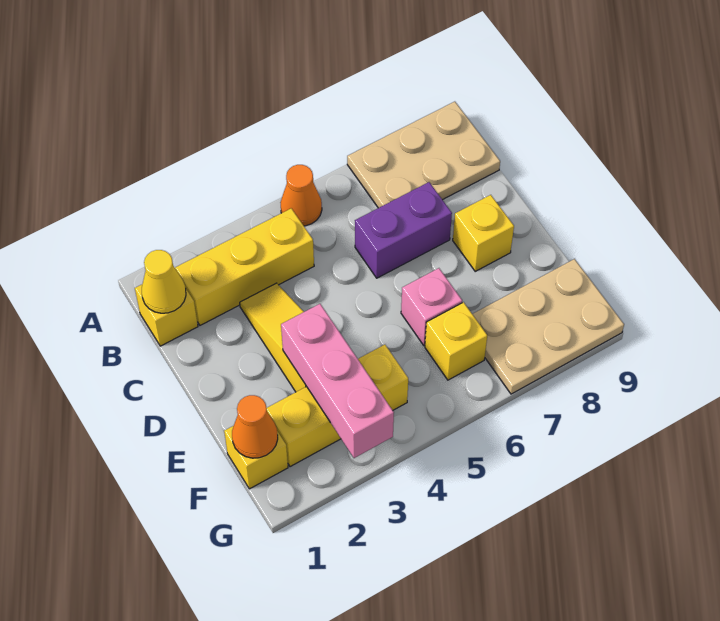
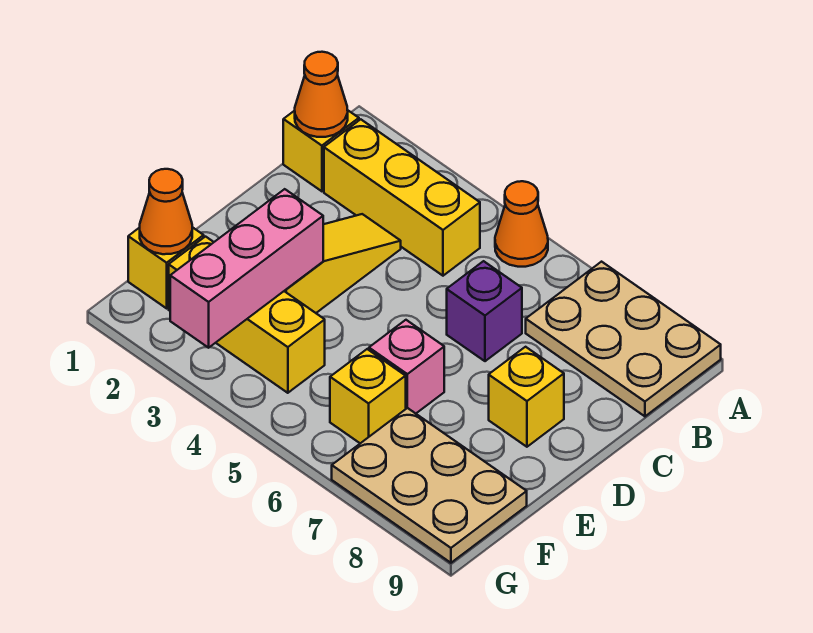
yellow cone B1 level 2 -> orange cone B1 level 2
purple brick C6:C7 level 1 -> purple brick C6 level 1

